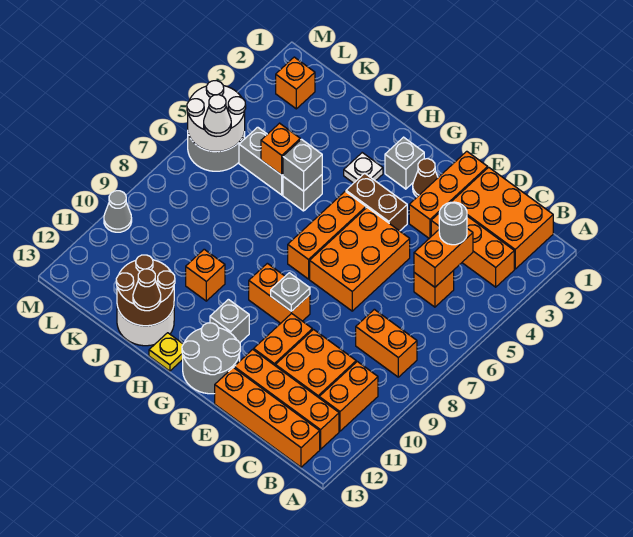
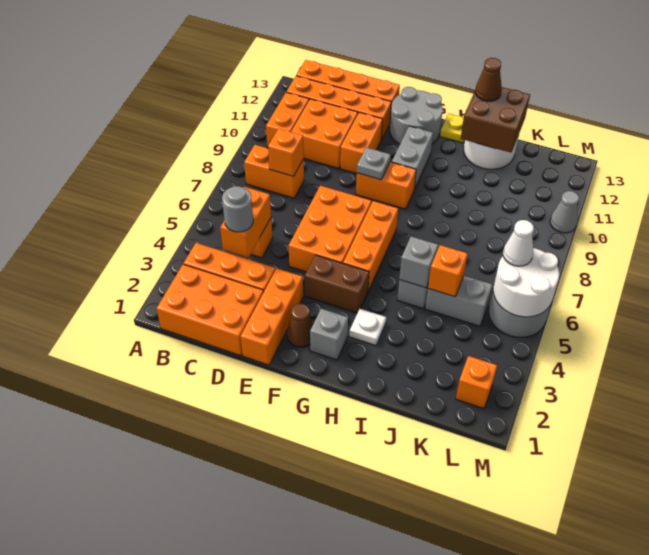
grey brick G11 level 1 -> grey brick G10:G11 level 1
orange brick I10 level 1 -> orange brick C8 level 2
brown round brick I12:J13 level 2 -> brown brick I12:J13 level 2

